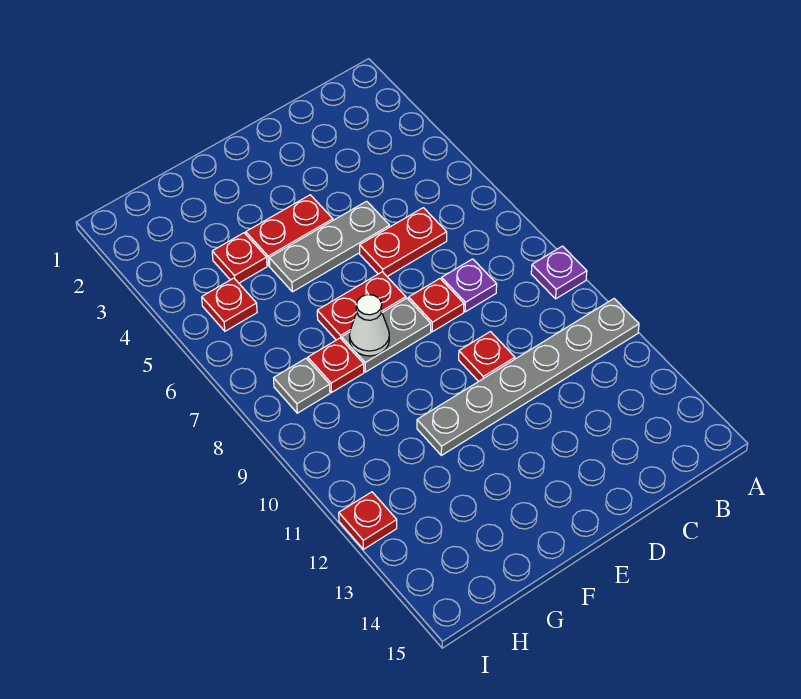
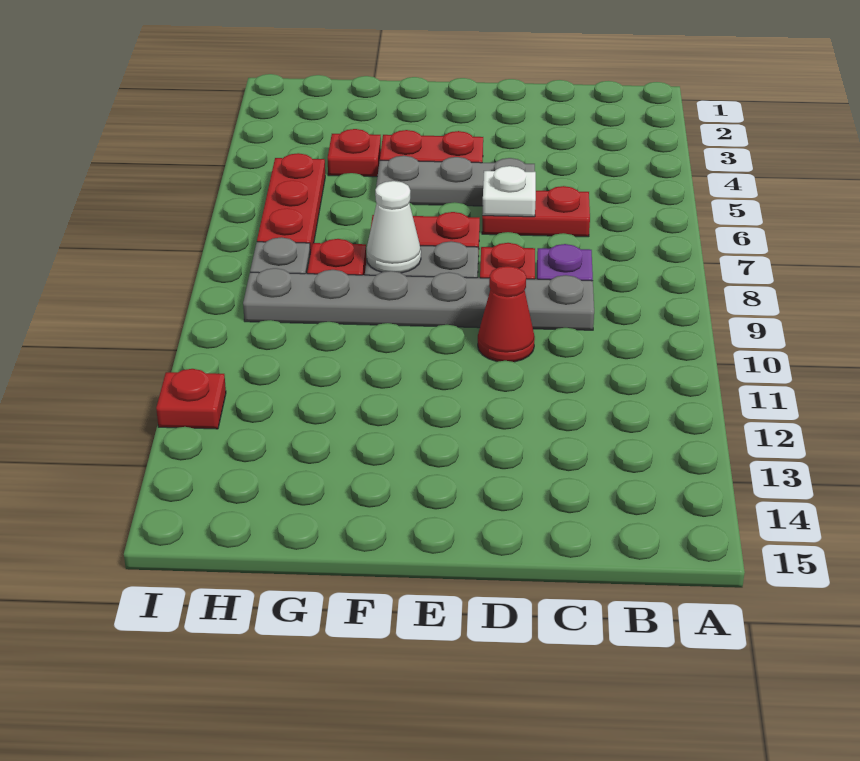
purple plate A9 level 1 -> none
grey plate A11:F11 level 1 -> grey plate C9:H9 level 1
none -> white plate D6 level 2
red plate D10 level 1 -> red cone D10 level 1
red plate H5 level 1 -> red plate H5:H7 level 1

